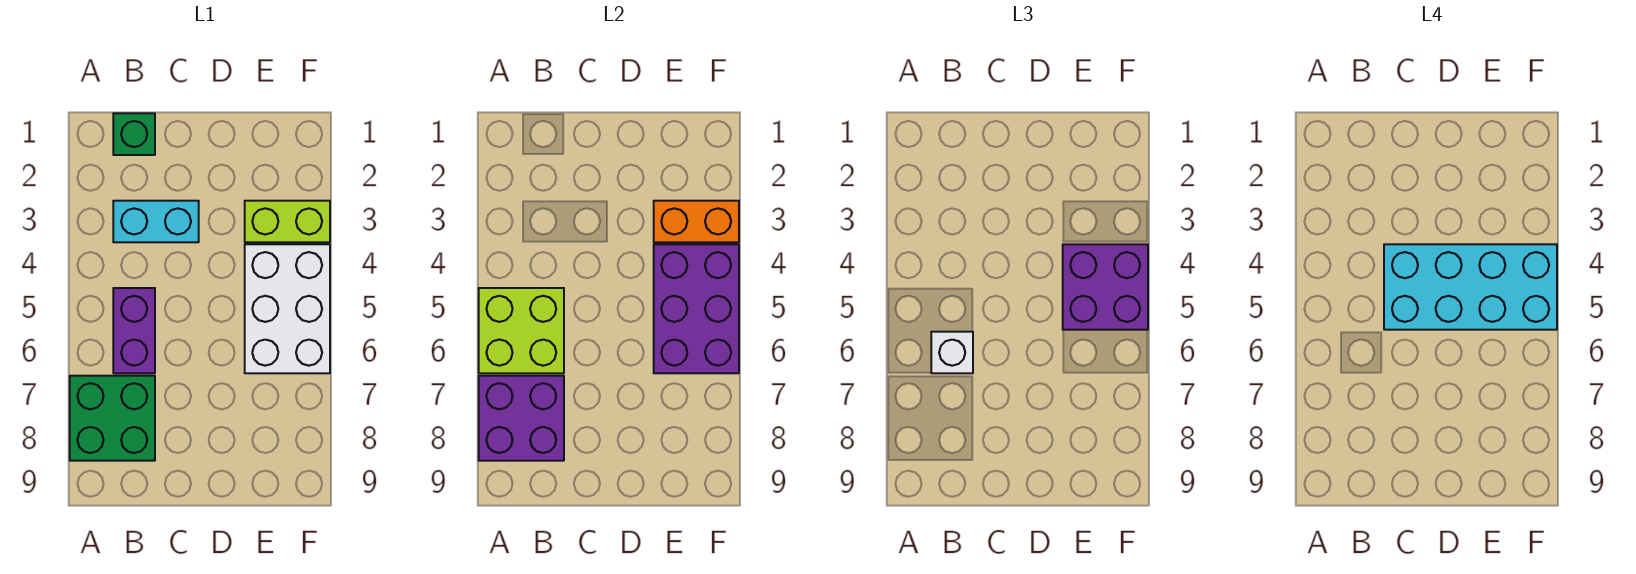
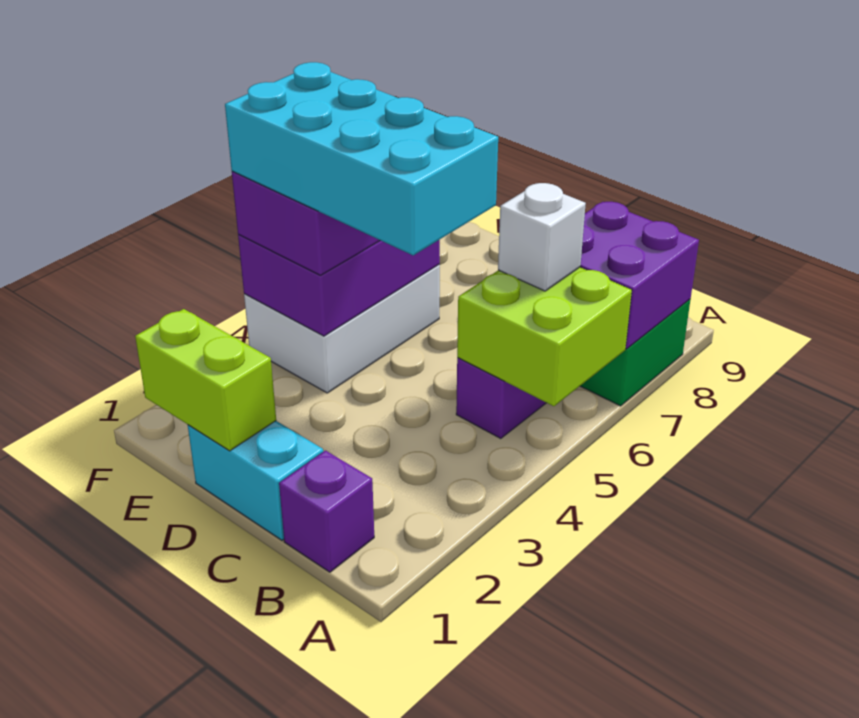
green brick B1 level 1 -> purple brick B1 level 1
cyan brick B3:C3 level 1 -> cyan brick C1:D1 level 1
lime brick E3:F3 level 1 -> lime brick D1:E1 level 2
orange brick E3:F3 level 2 -> none

